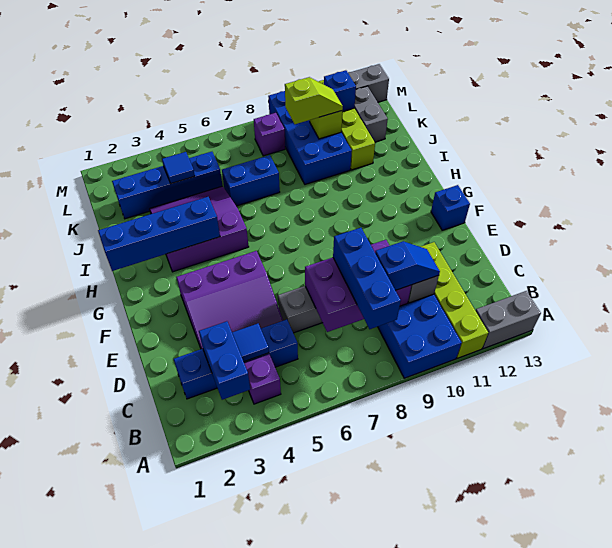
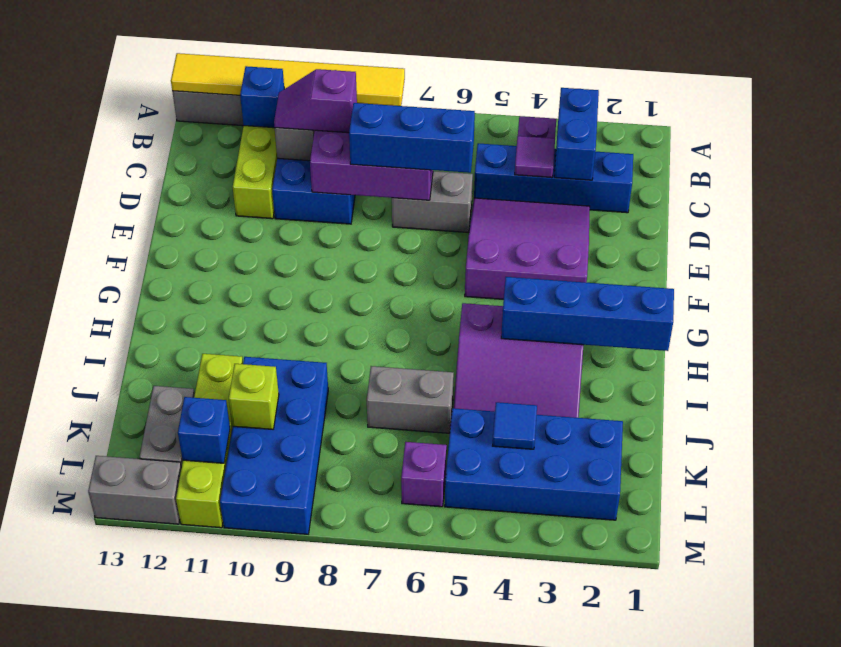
none -> yellow tile A8:A13 level 2
blue brick B8:D8 level 3 -> blue brick D6:D8 level 3
blue tile C4 level 2 -> purple tile C4 level 2
blue slope C9:C10 level 3 top 9 -> purple slope C9:C10 level 3 top 9
blue brick F13 level 1 -> blue brick B11 level 2
blue brick J6:J7 level 1 -> grey brick J6:J7 level 1
blue brick K2:K5 level 1 -> blue brick K2:L5 level 1
lime slope K9:K10 level 3 top 9 -> none
purple brick L8 level 1 -> purple brick L6 level 1

